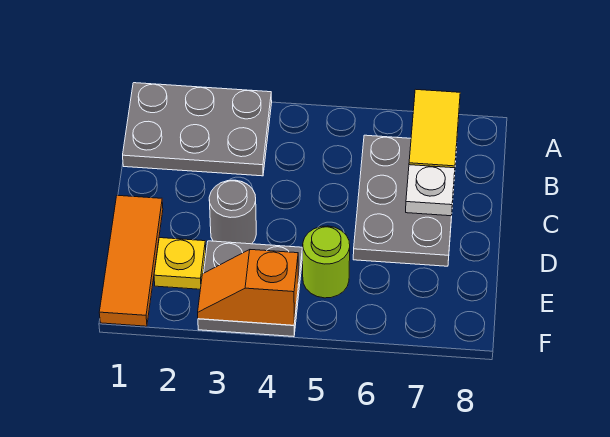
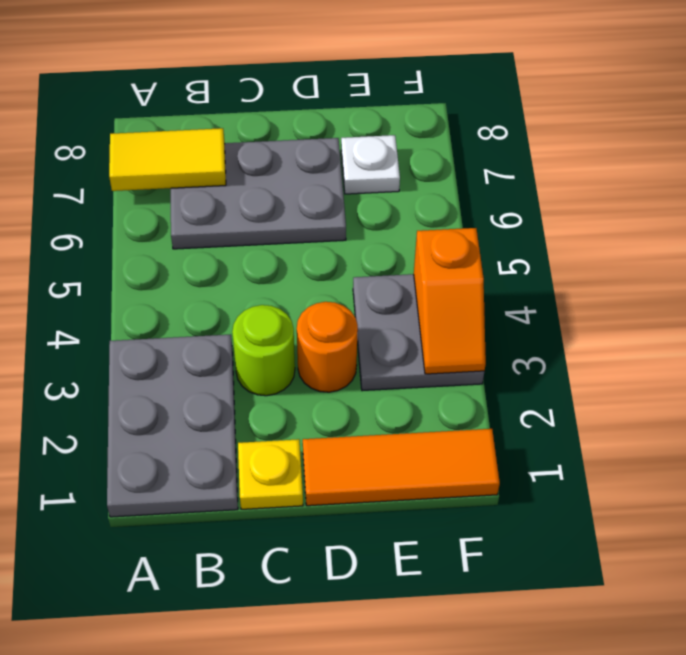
white plate C7 level 2 -> white plate E7 level 1
grey round brick D3 level 1 -> orange round brick D3 level 1
yellow plate E2 level 1 -> yellow plate C1 level 1
lime round brick E5 level 1 -> lime round brick C3 level 1

